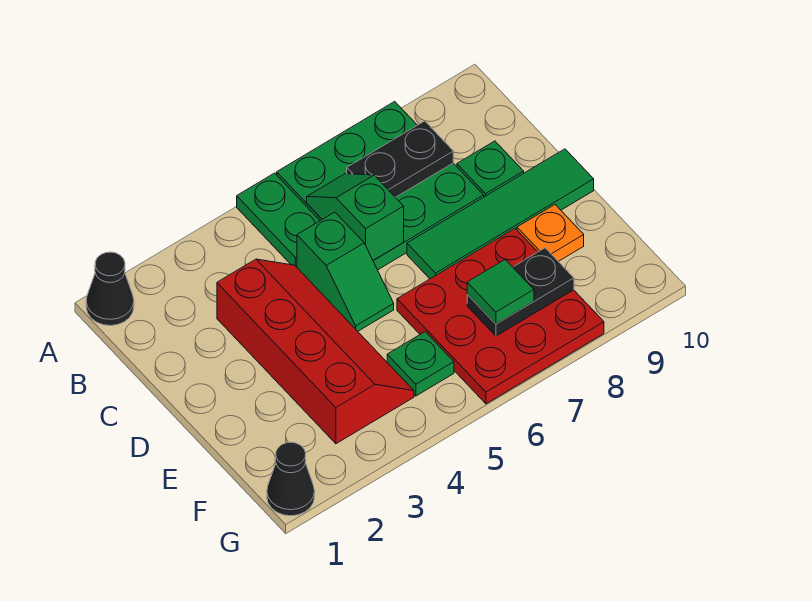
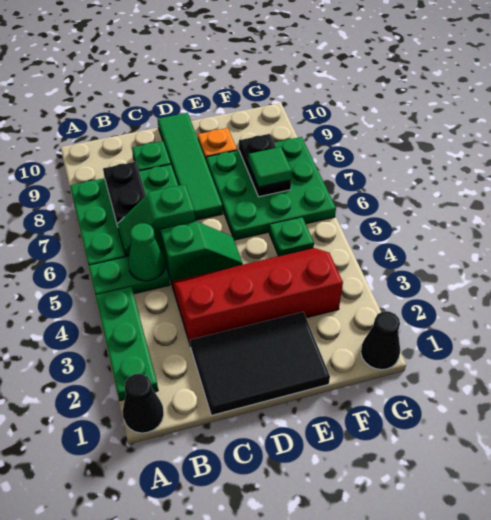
none -> green plate A2:A4 level 1
none -> green cone B5 level 2
none -> black tile C1:E2 level 1
red plate E6:G8 level 1 -> green plate E6:G8 level 1

